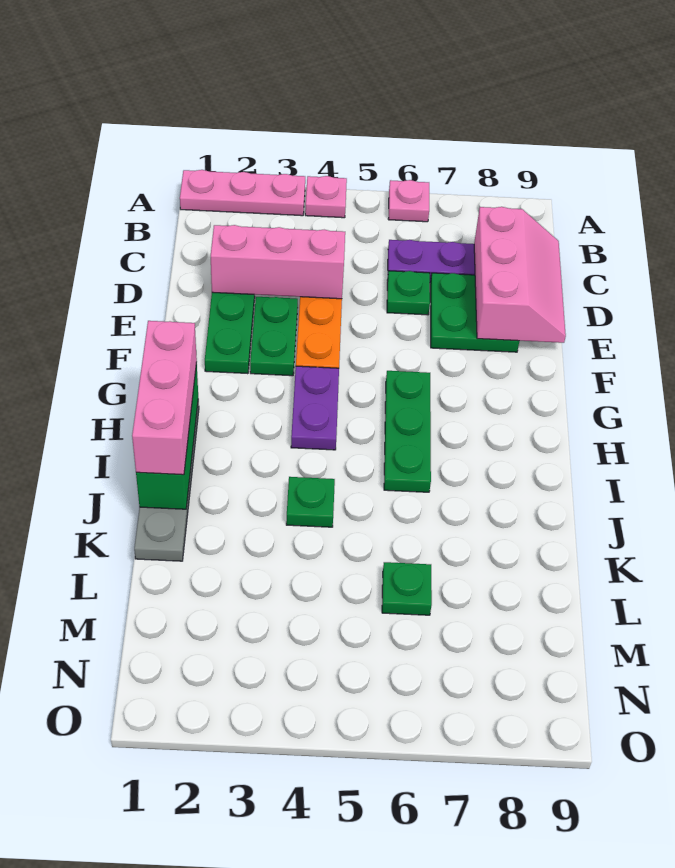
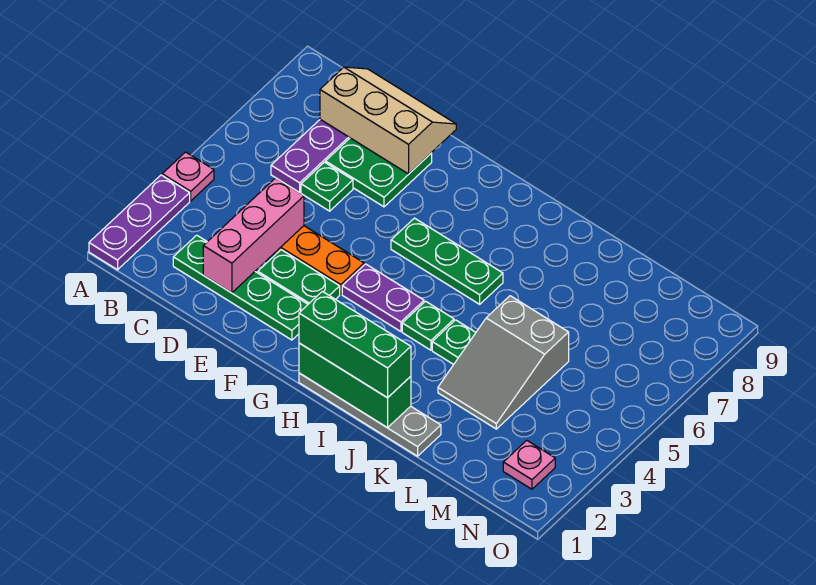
pink plate A1:A3 level 1 -> purple plate A1:A3 level 1
pink plate A6 level 1 -> pink plate N2 level 1
pink slope C8:E9 level 2 top 8 -> tan slope C8:E9 level 2 top 8
pink brick H1:J1 level 3 -> green brick H1:J1 level 3
none -> grey slope K3:L5 level 1 top 5
green plate L6 level 1 -> green plate I4 level 1

